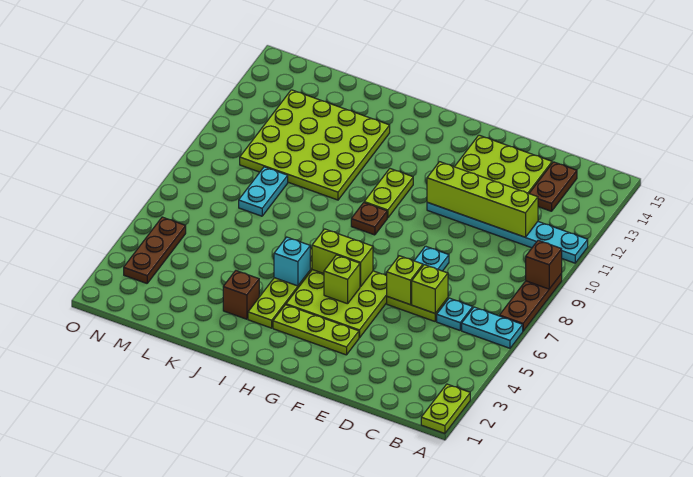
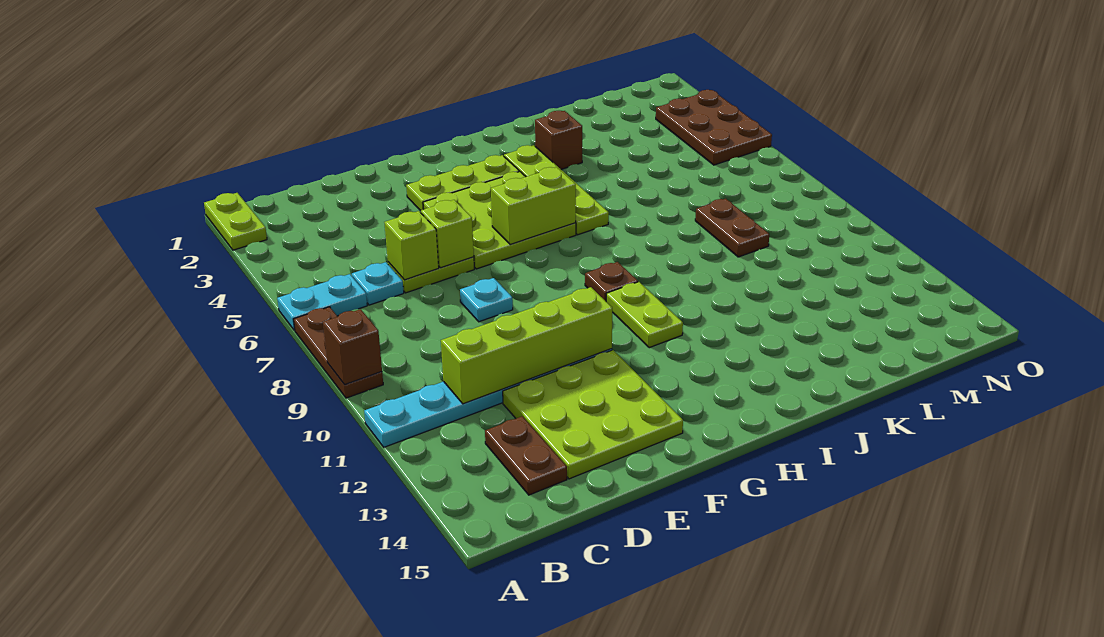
lime brick G5 level 2 -> none
cyan brick I5 level 2 -> none
lime plate J10:M13 level 1 -> none
cyan plate L8:L9 level 1 -> brown plate L8:L9 level 1
brown plate N3:N5 level 1 -> brown plate N3:O5 level 1

